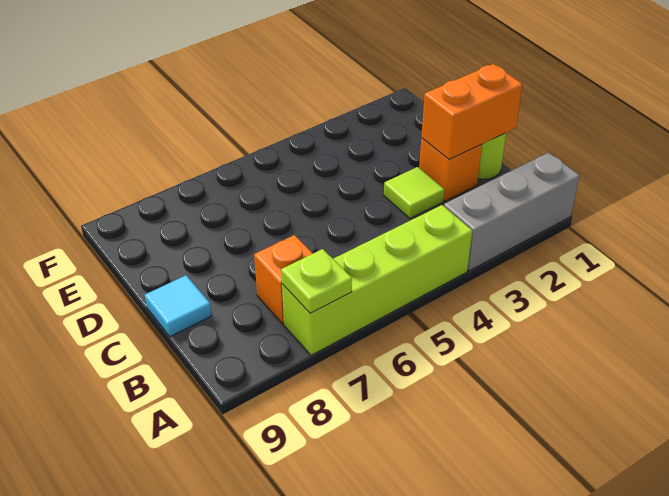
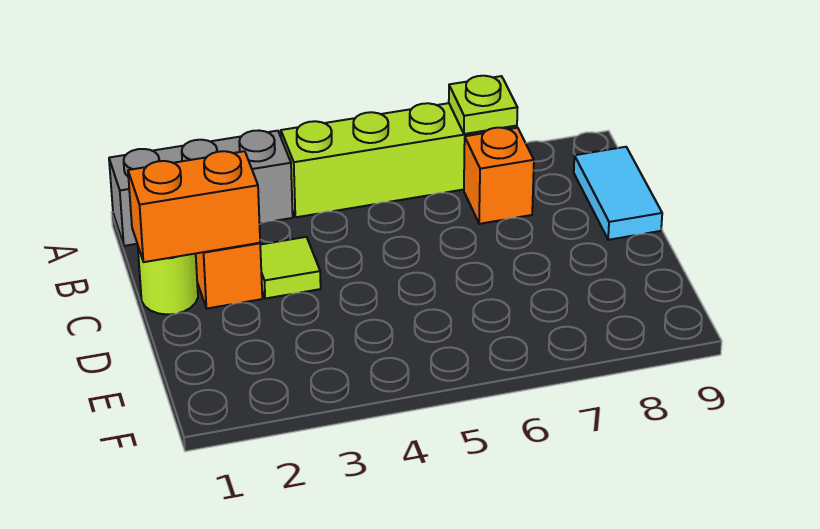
cyan tile C9 level 1 -> cyan tile B9:C9 level 1

